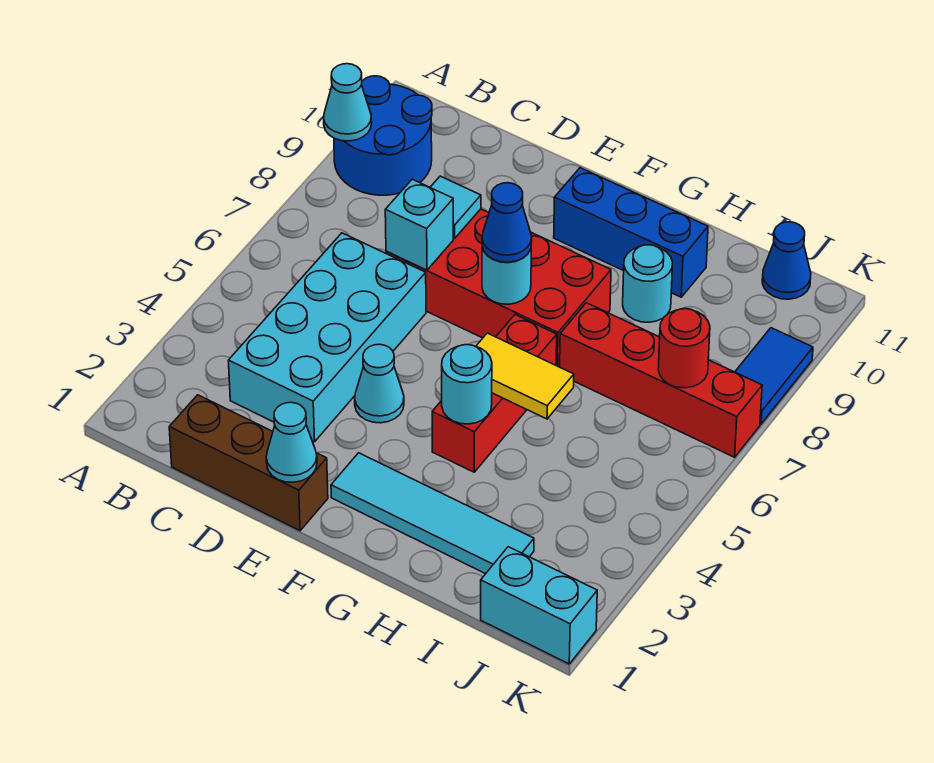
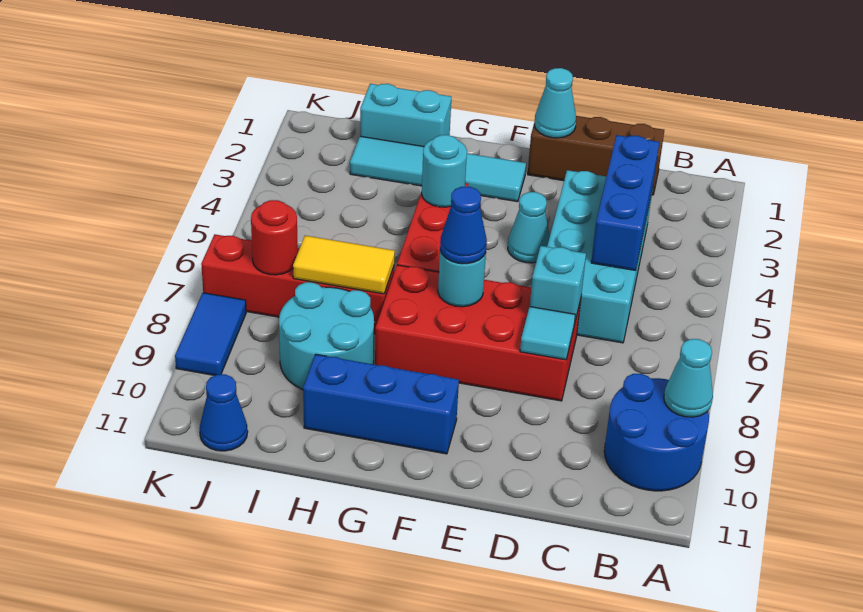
none -> blue brick C3:C5 level 2
yellow tile G5:H5 level 2 -> yellow tile H7:I7 level 2
cyan round brick H9 level 1 -> cyan round brick H8:I9 level 1
cyan brick J1:K1 level 1 -> cyan brick H1:I1 level 1

